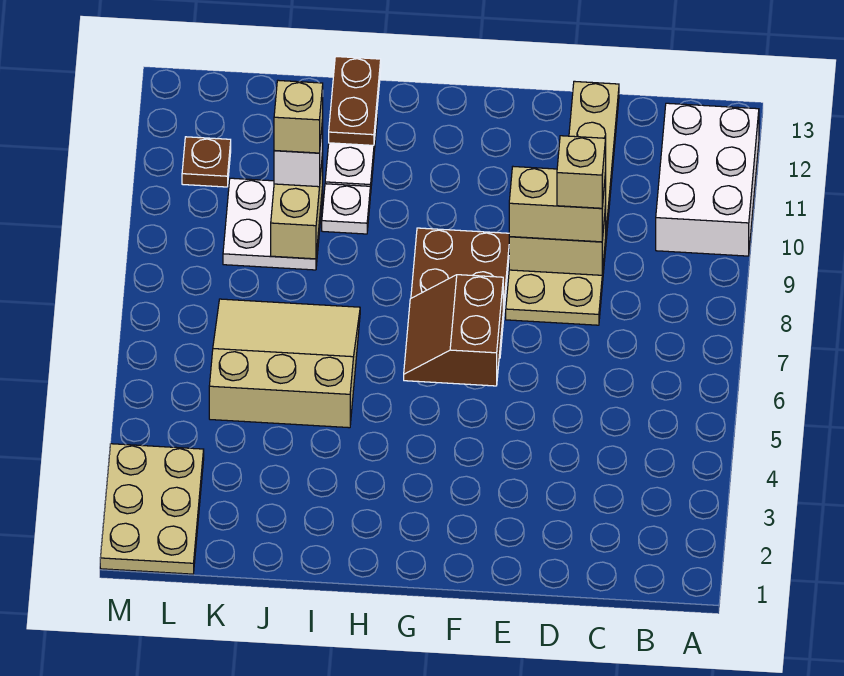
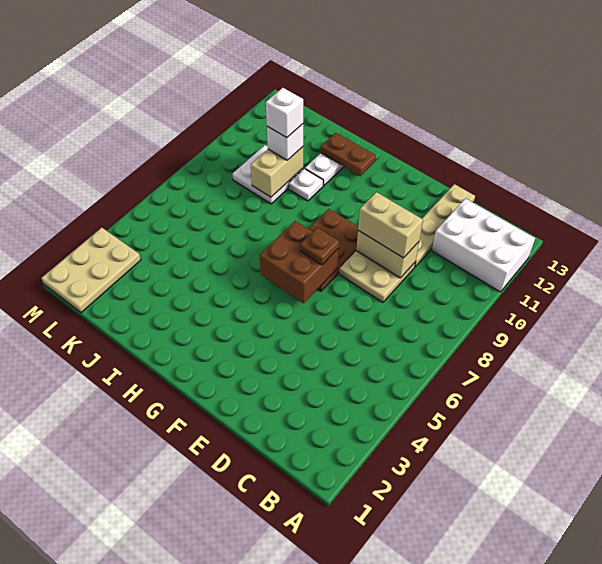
white brick A10:B12 level 1 -> white brick A11:C12 level 1
tan brick D9 level 4 -> none
brown slope F6:G7 level 2 top F -> brown brick F6:G7 level 2
tan slope I5:K7 level 1 top 5 -> none
brown plate I12:I13 level 2 -> brown plate H12:I12 level 2
tan brick J10 level 4 -> white brick J10 level 4
brown plate L11 level 1 -> brown plate F7 level 3

